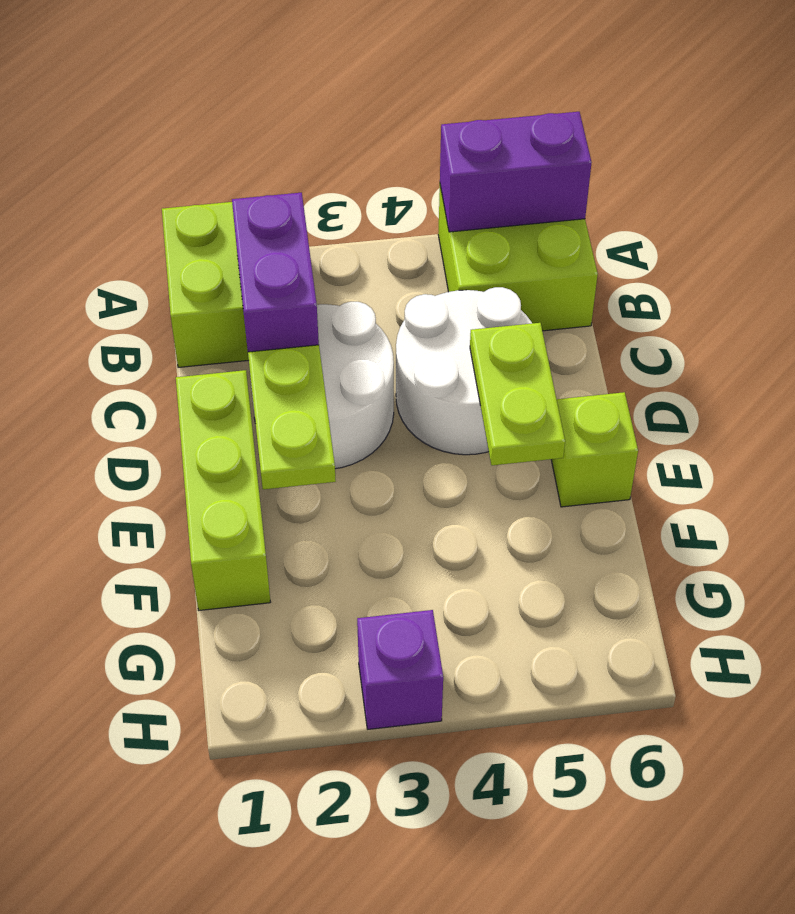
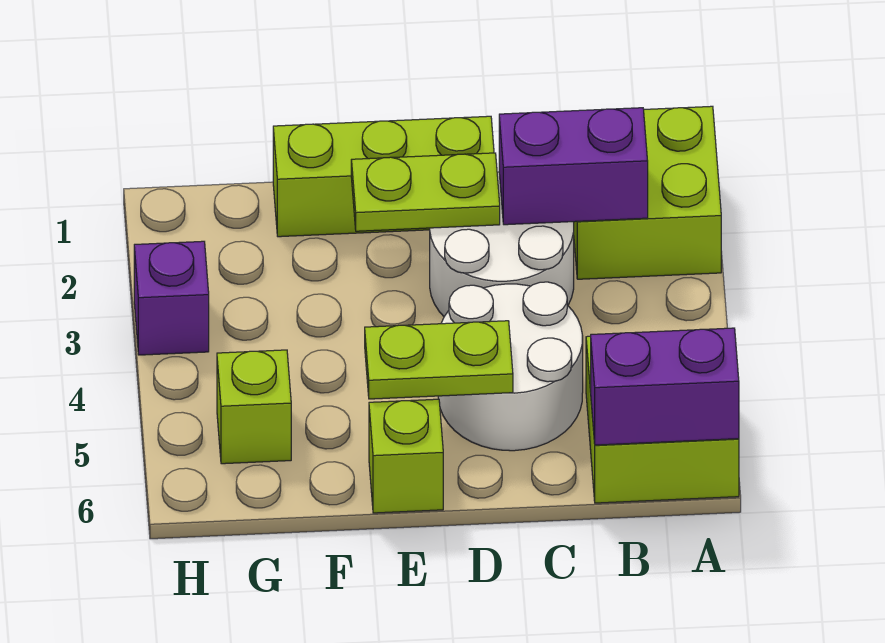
purple brick A5:A6 level 2 -> purple brick A6:B6 level 2
none -> lime brick G5 level 1

